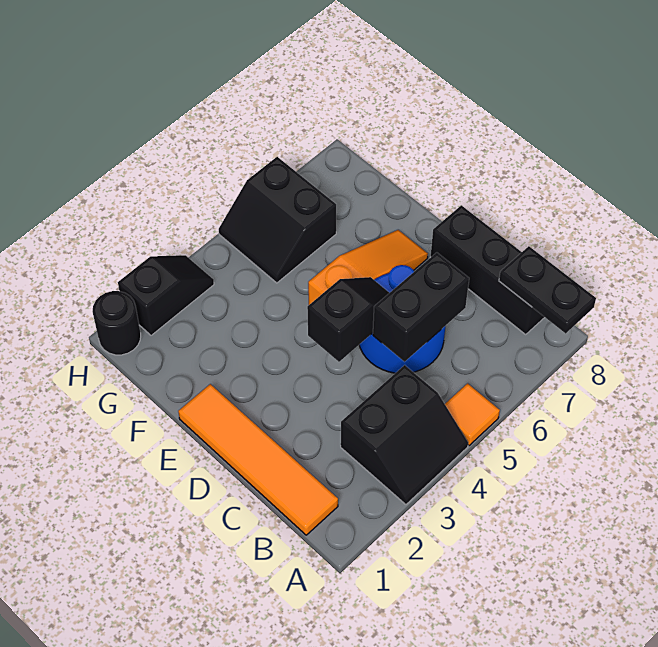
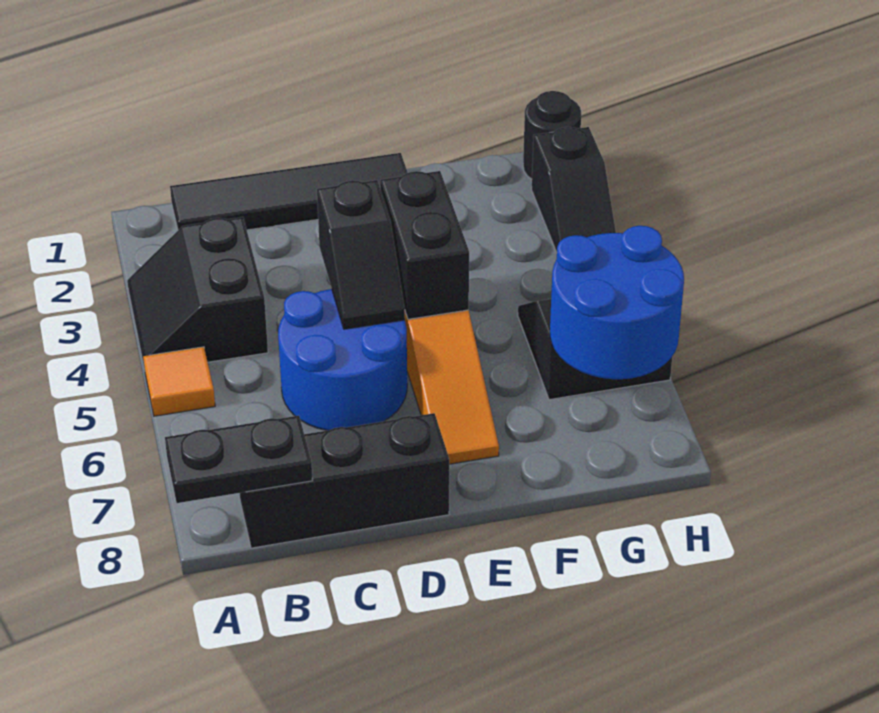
orange tile B1:E1 level 1 -> black tile B1:E1 level 1
black brick C5:C6 level 2 -> black brick E4:E5 level 2
none -> blue round brick G6:H7 level 2

